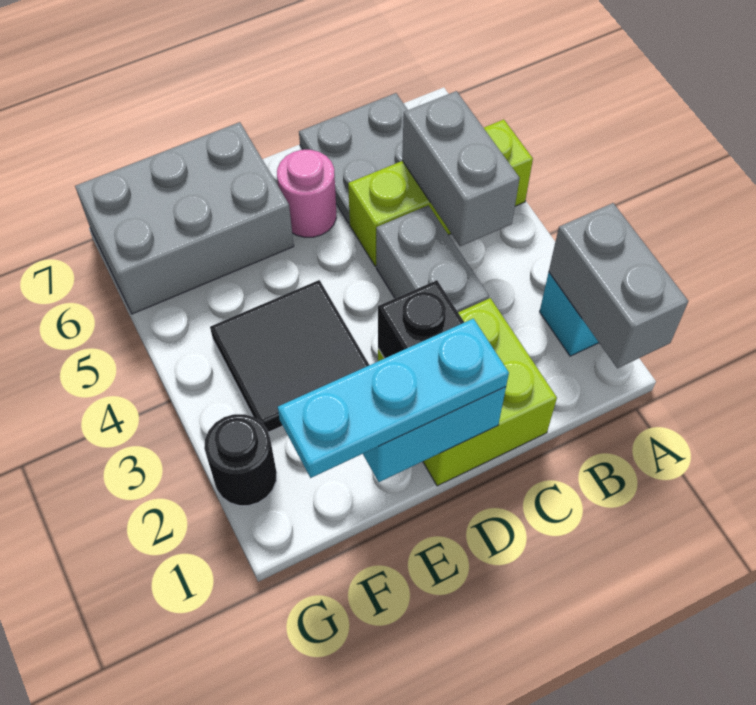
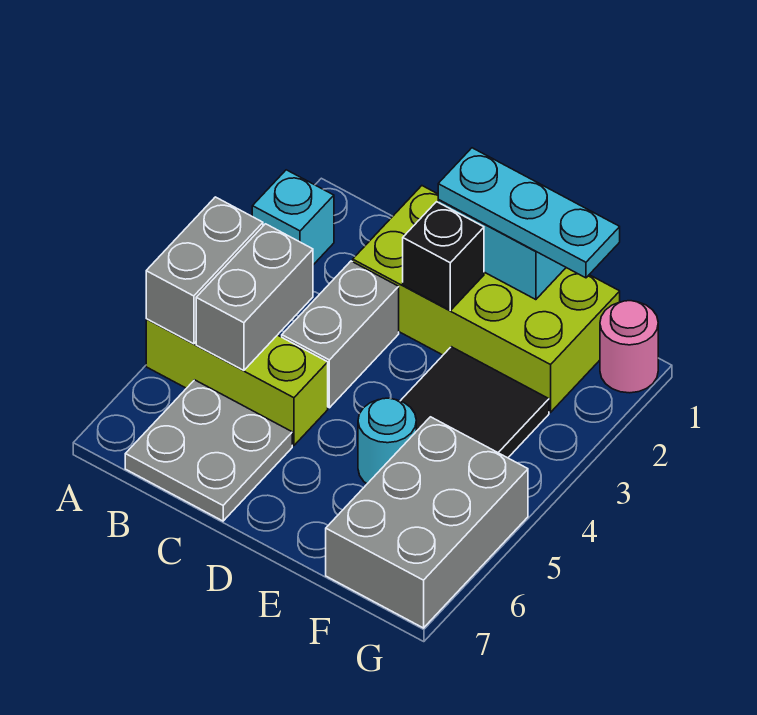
grey brick A1:A2 level 2 -> grey brick A4:A5 level 2
lime brick C1:D2 level 1 -> lime brick C1:F2 level 1
pink round brick D6 level 1 -> pink round brick G1 level 1
none -> cyan round brick E5 level 1
grey brick E6:G7 level 1 -> grey brick F5:G7 level 1
black round brick G2 level 1 -> none

